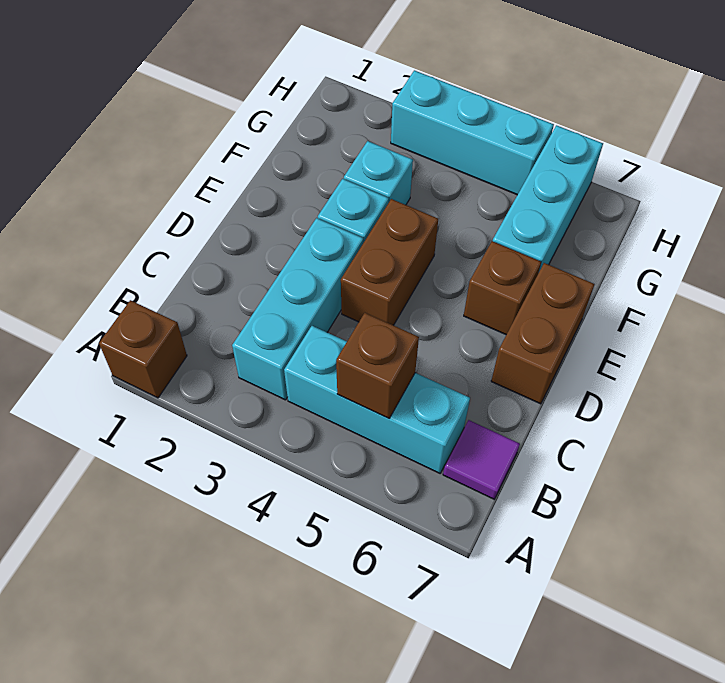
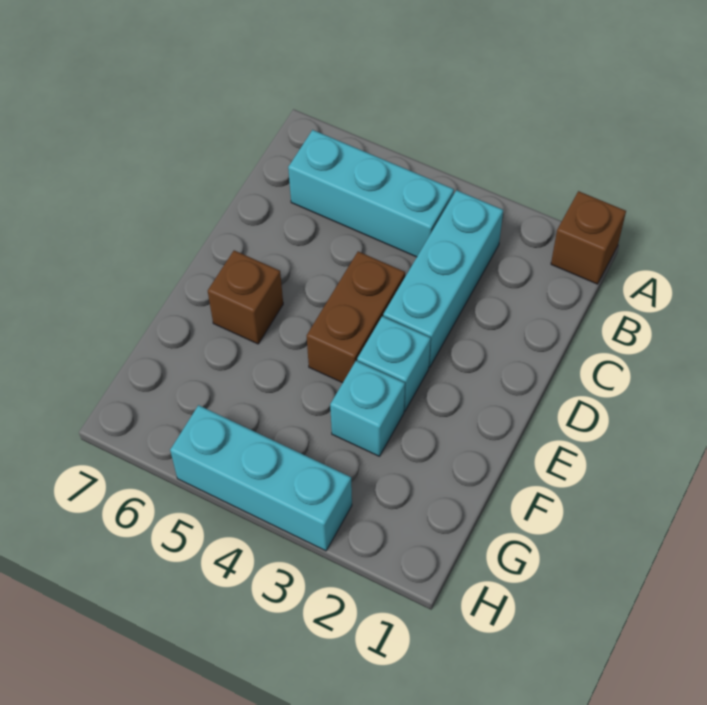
brown brick B5 level 2 -> none
purple tile B7 level 1 -> none
brown brick D7:E7 level 1 -> none
cyan brick F6:H6 level 1 -> none

